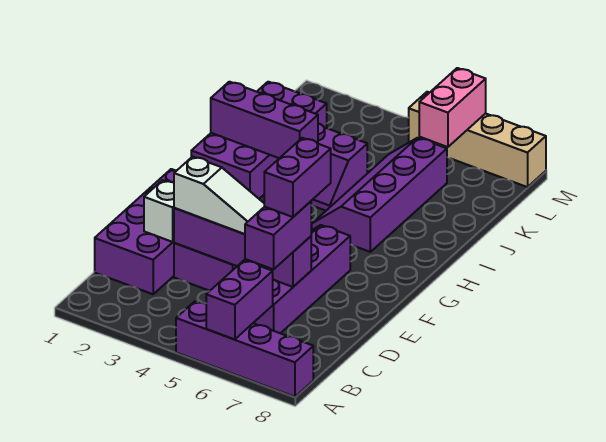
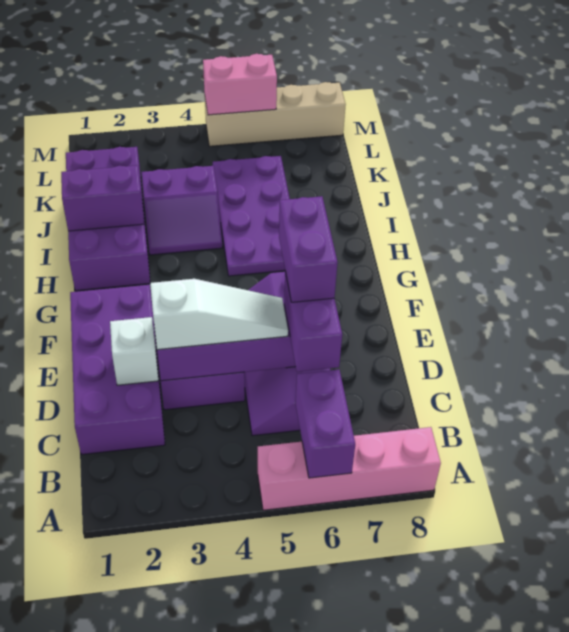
purple brick A5:A8 level 1 -> pink brick A5:A8 level 1
purple slope H5:K6 level 1 top 6 -> purple plate H5:K6 level 1
purple brick I1:I3 level 2 -> purple brick I1:I2 level 2
pink brick L6:M6 level 2 -> pink brick M5:M6 level 2

